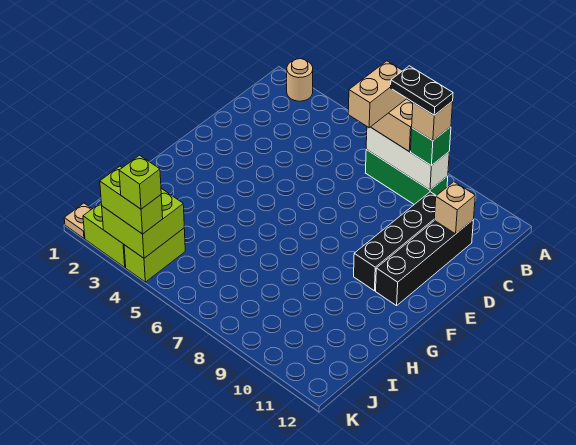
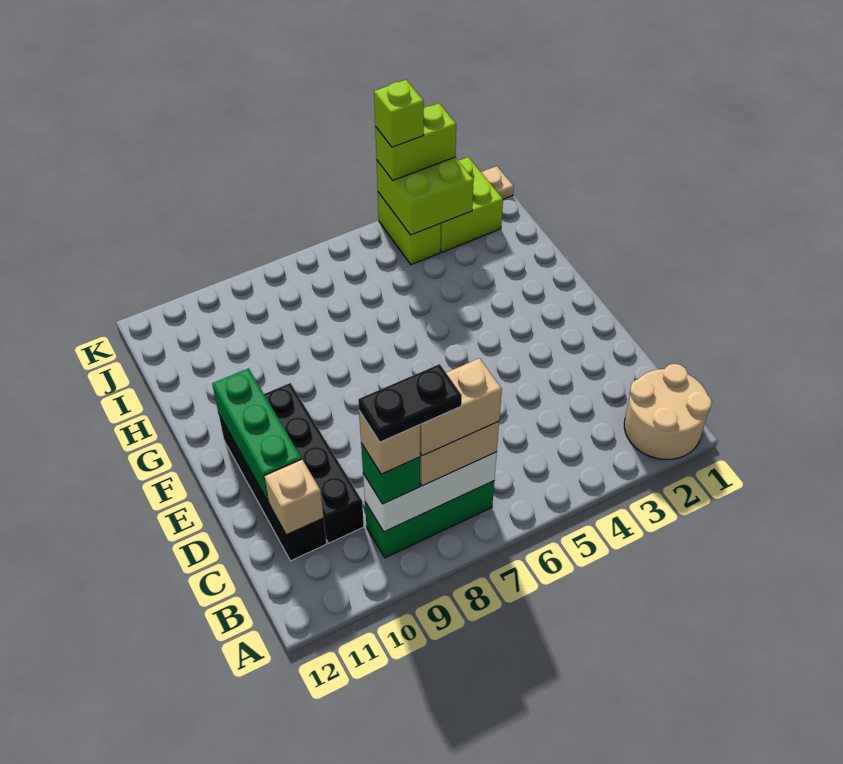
tan round brick A2 level 1 -> tan round brick A1:B2 level 1
tan brick B7:C7 level 4 -> tan brick B7:B8 level 4
none -> green brick D11:F11 level 2

